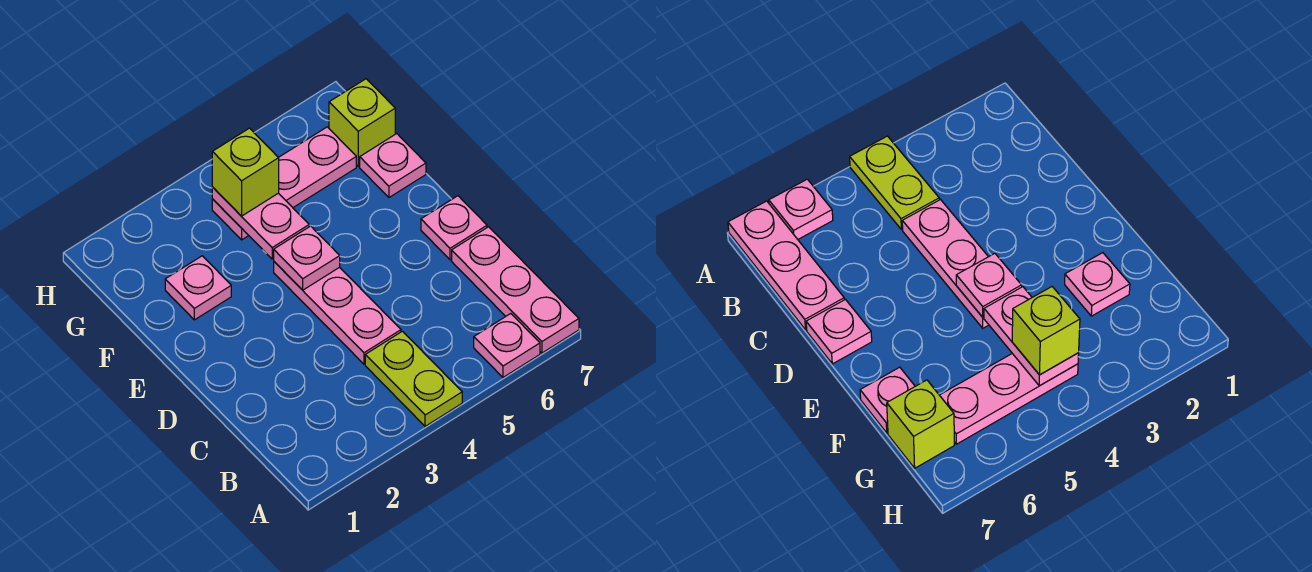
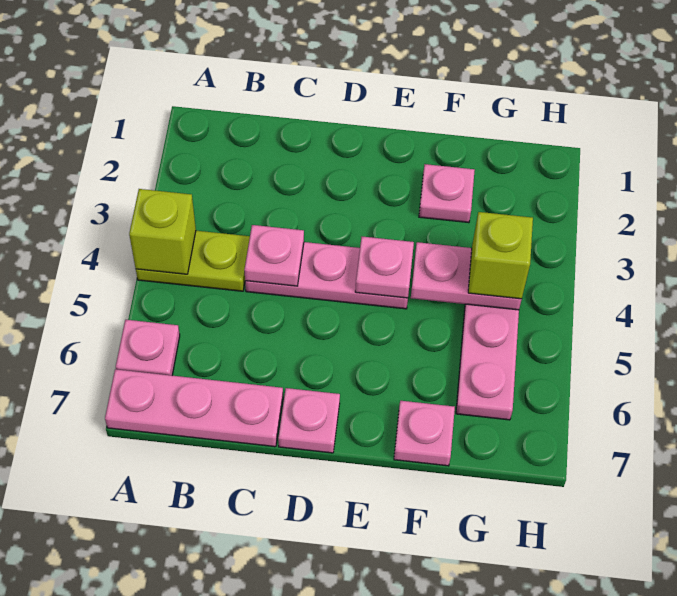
none -> pink plate C4 level 2
lime brick G7 level 1 -> lime brick A4 level 2

